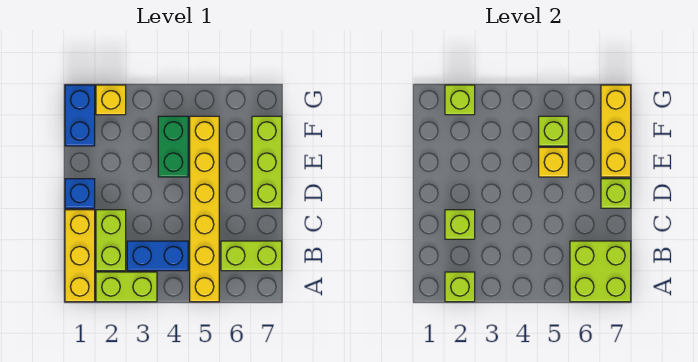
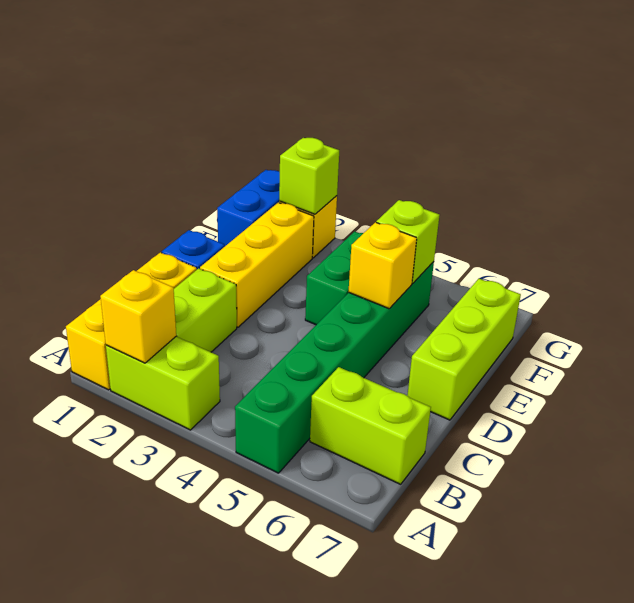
lime brick A2 level 2 -> yellow brick A2 level 2
yellow brick A5:F5 level 1 -> green brick A5:F5 level 1
lime brick A6:B7 level 2 -> none
blue brick B3:B4 level 1 -> none
lime brick C2 level 2 -> none
lime brick D7 level 2 -> none
yellow brick E7:G7 level 2 -> yellow brick D2:F2 level 1

